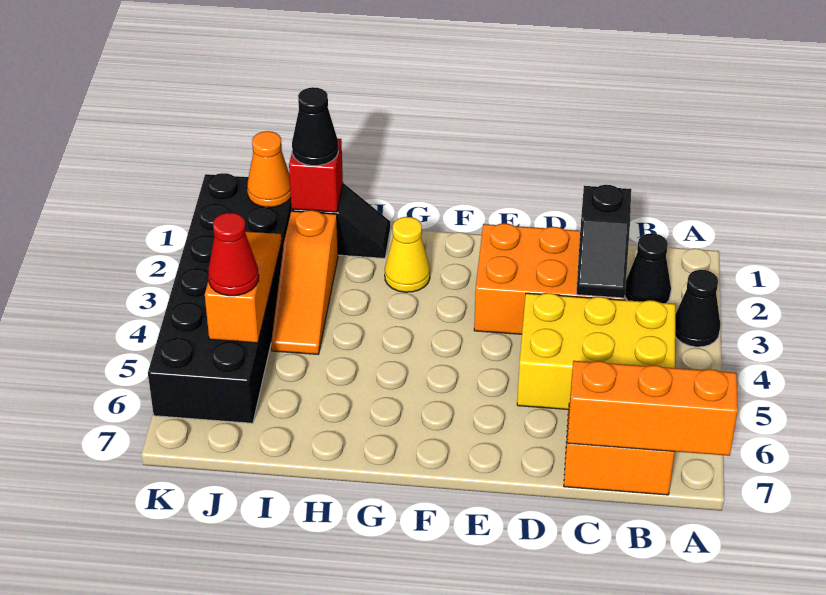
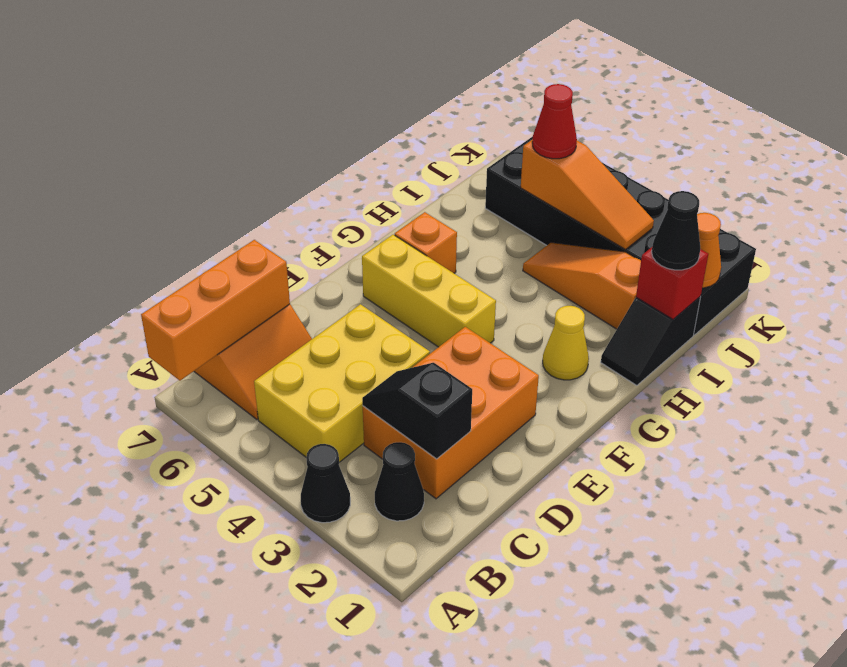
none -> yellow brick F4:F6 level 1
none -> orange brick G6 level 1

